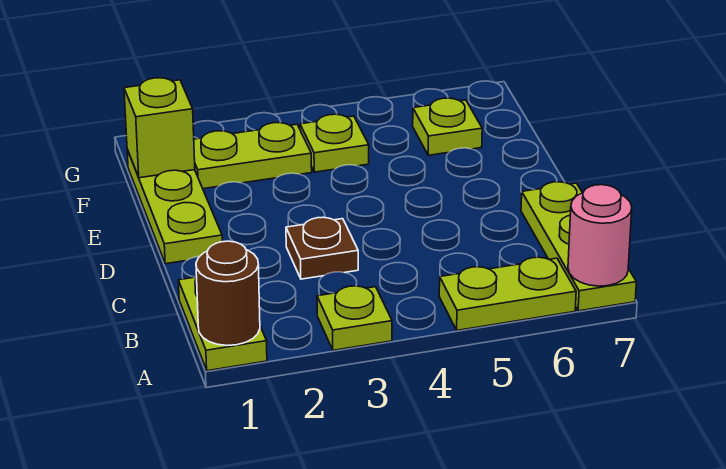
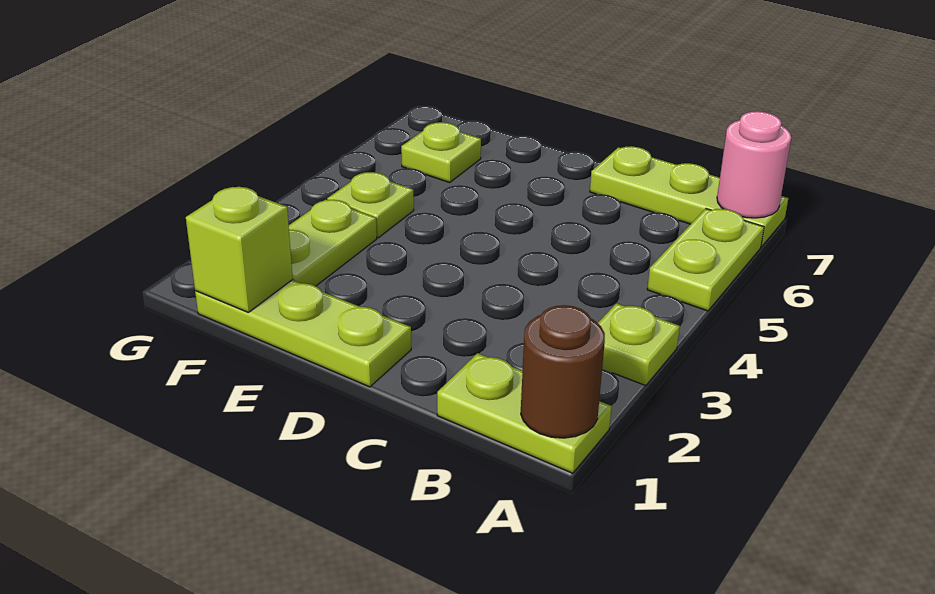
brown plate C3 level 1 -> none

